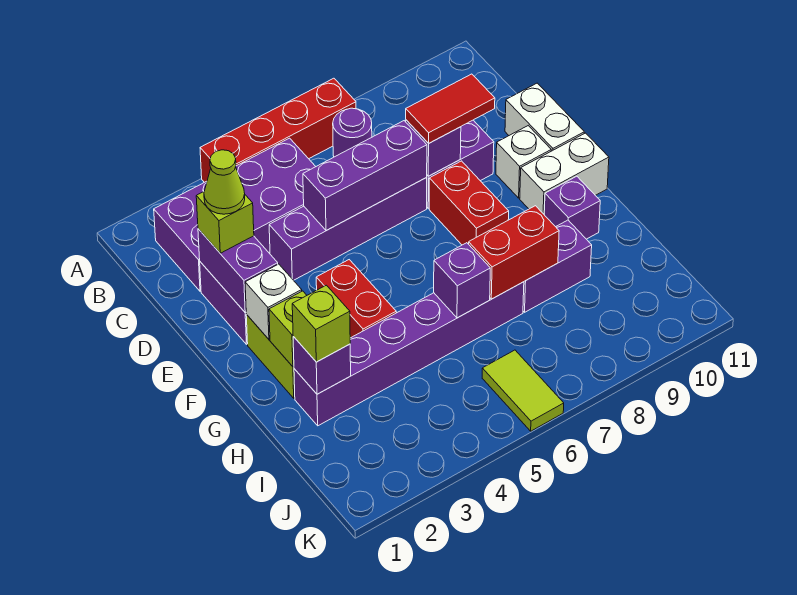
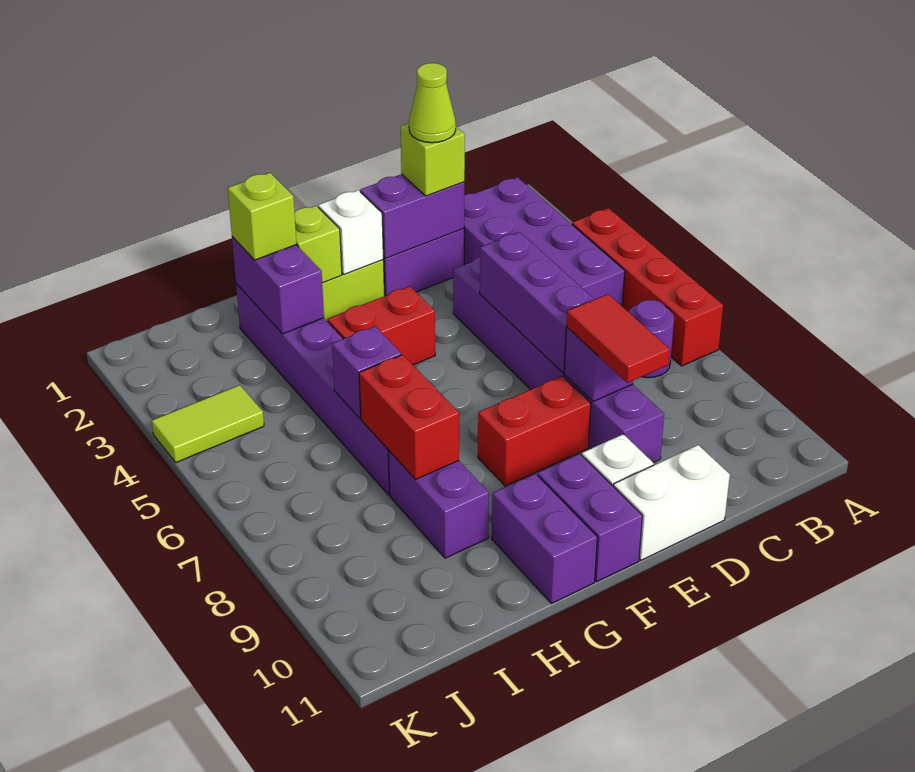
white brick F10:F11 level 1 -> purple brick F10:F11 level 1
purple brick G10 level 1 -> purple brick G10:G11 level 1
purple brick H2 level 2 -> purple brick H2:H3 level 2
lime tile J6:K6 level 1 -> lime tile J4:K4 level 1

